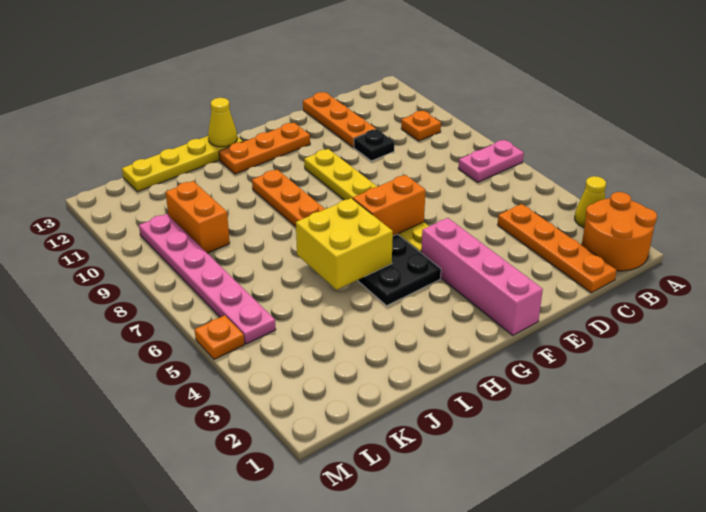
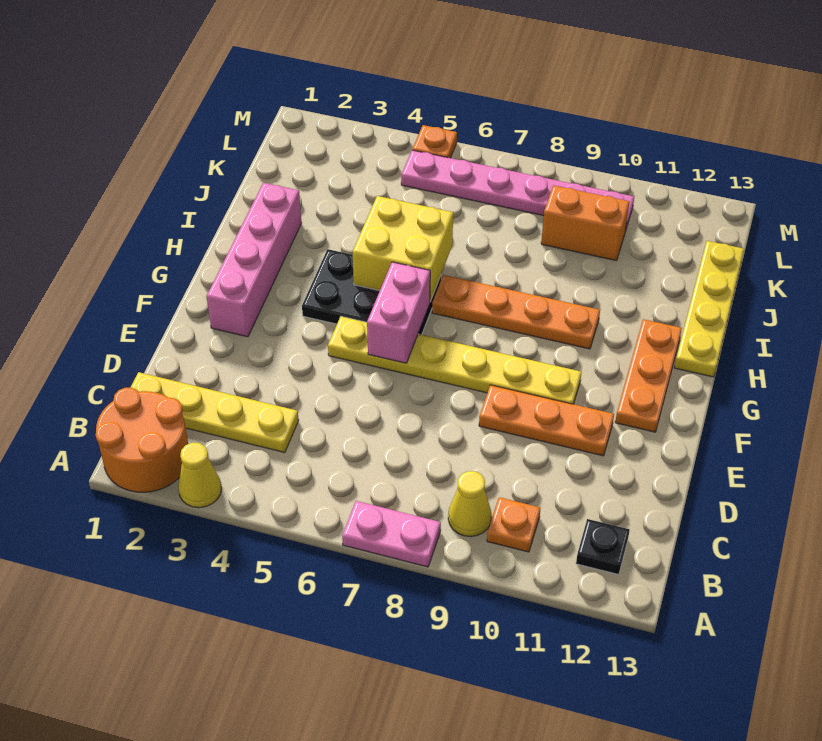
pink plate A7:B7 level 1 -> pink plate A7:A8 level 1
orange plate C1:C4 level 1 -> yellow plate C1:C4 level 1
black plate D10 level 1 -> black plate B12 level 1
orange plate D11:D13 level 1 -> orange plate E9:E11 level 1
pink brick F1:F4 level 1 -> pink brick F2:I2 level 1
orange brick F6:G6 level 2 -> pink brick F6:G6 level 2
yellow cone H13 level 2 -> yellow cone B9 level 1

